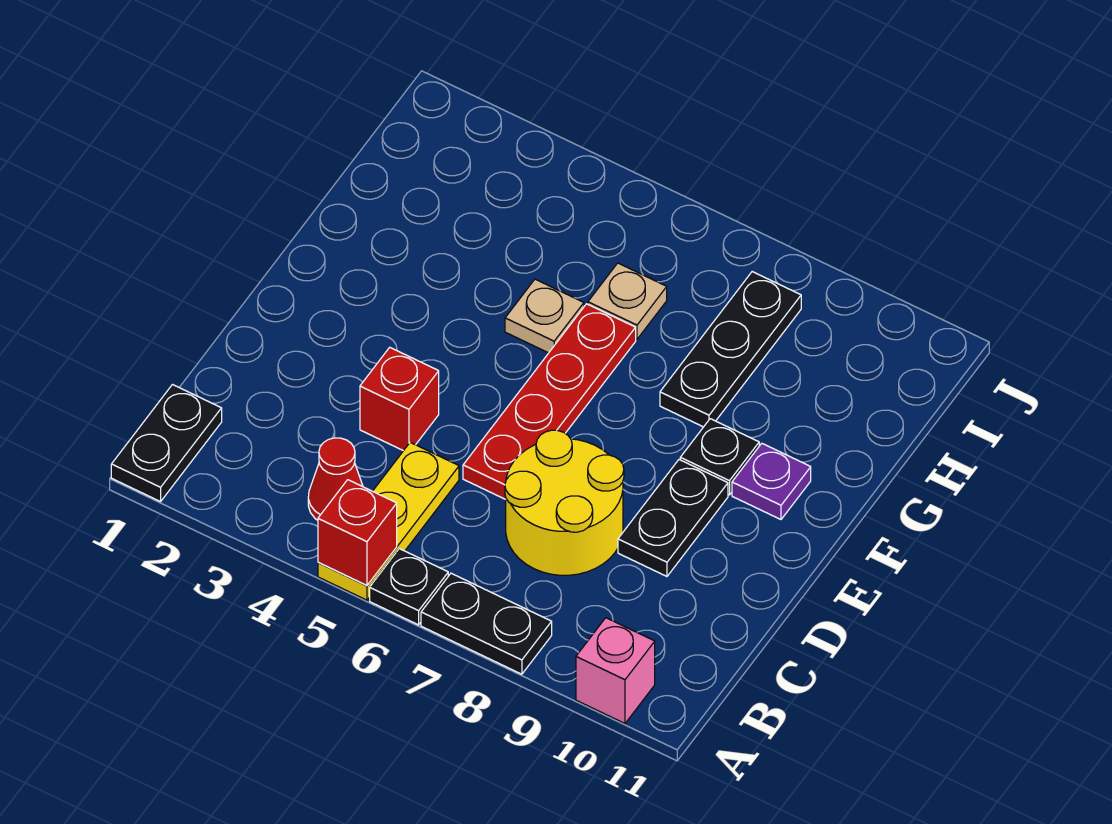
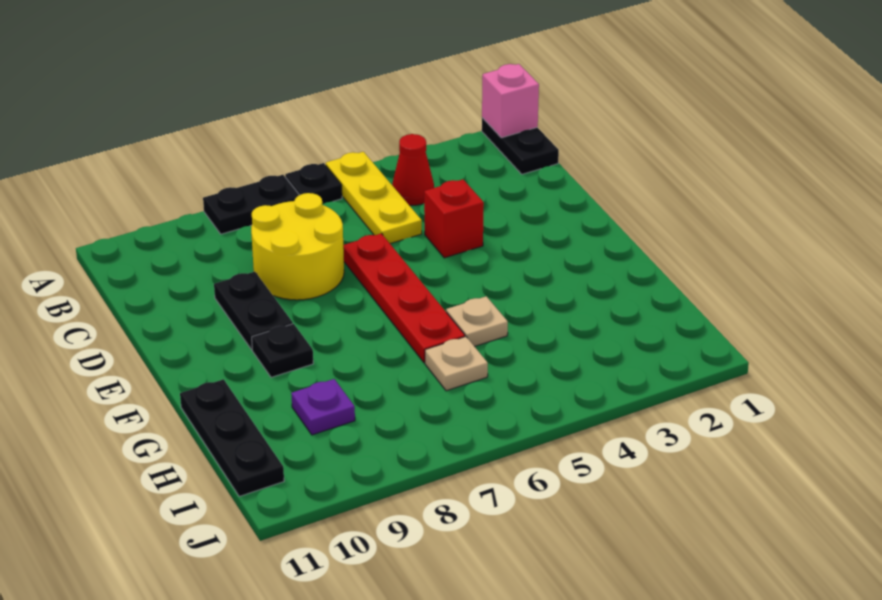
red brick A5 level 2 -> none
pink brick A10 level 1 -> pink brick A1 level 2
purple plate F10 level 1 -> purple plate H9 level 1
black plate G8:I8 level 1 -> black plate G11:I11 level 1

